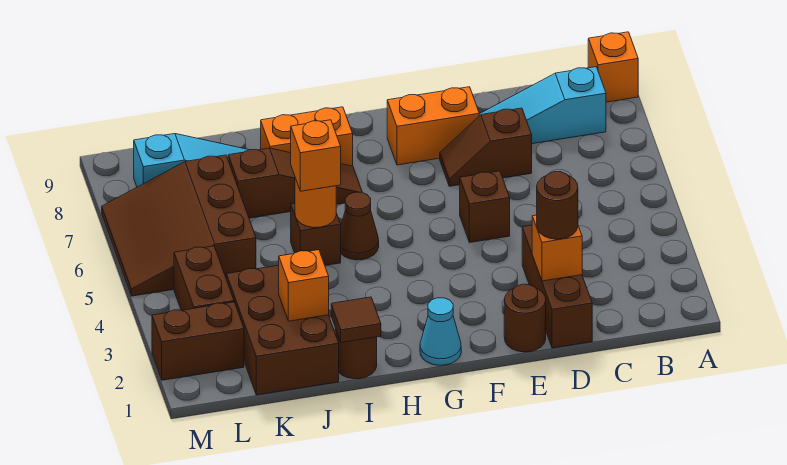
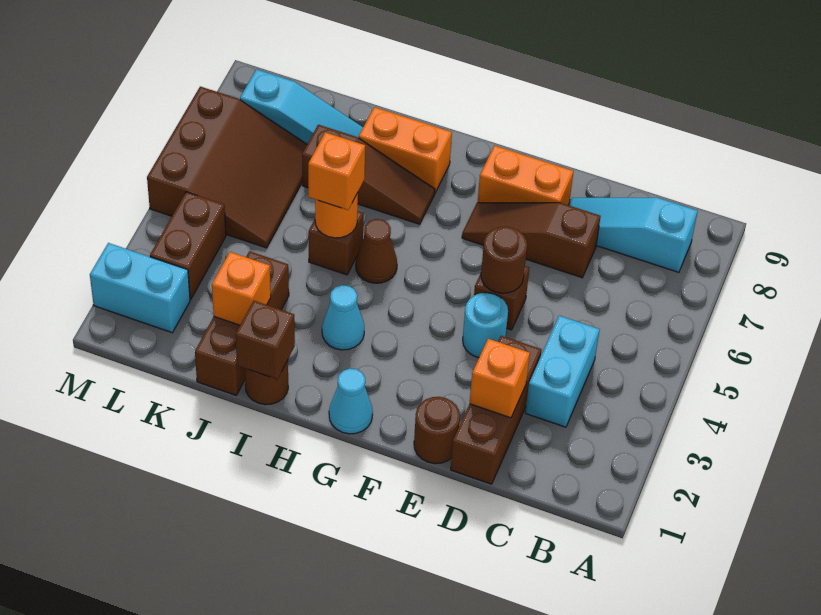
orange brick A9 level 1 -> none
none -> cyan brick C3:C4 level 1
brown round brick D2 level 3 -> brown round brick E5 level 2
brown slope D7:E7 level 1 top D -> brown slope D7:F7 level 1 top D
none -> cyan round brick E4 level 1
none -> cyan cone H3 level 1
brown tile I1 level 2 -> brown brick I1 level 2
brown brick J1:K3 level 1 -> brown brick J1:J3 level 1
brown slope K5:M7 level 1 top K -> brown slope K5:M7 level 1 top M
brown brick L2:M2 level 1 -> cyan brick L2:M2 level 1

